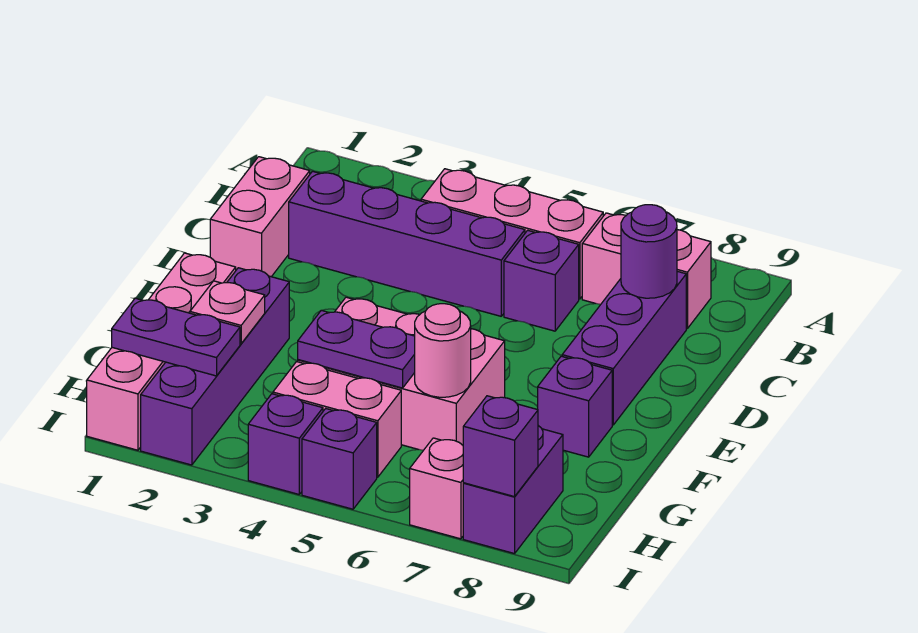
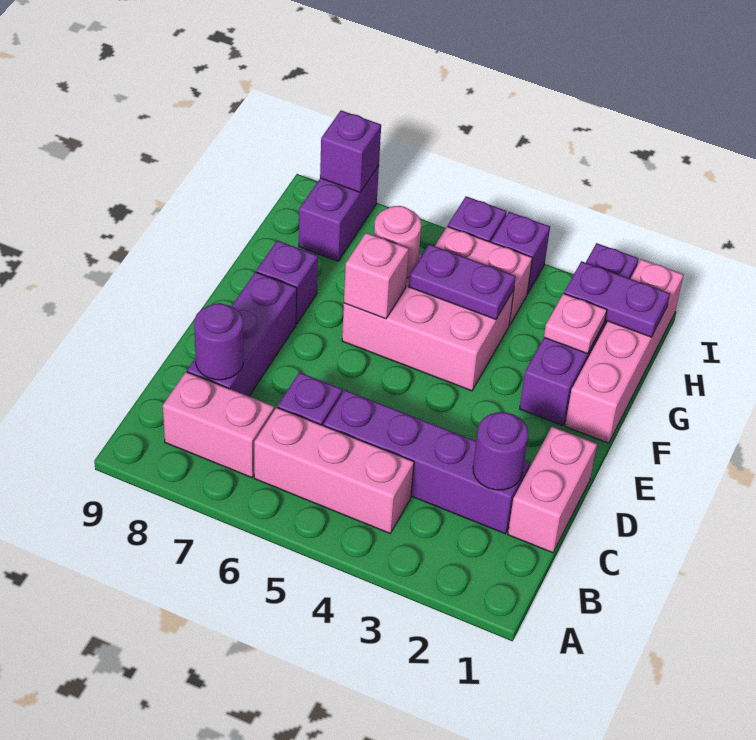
none -> purple round brick C2 level 2
pink brick I7 level 1 -> pink brick F6 level 2

